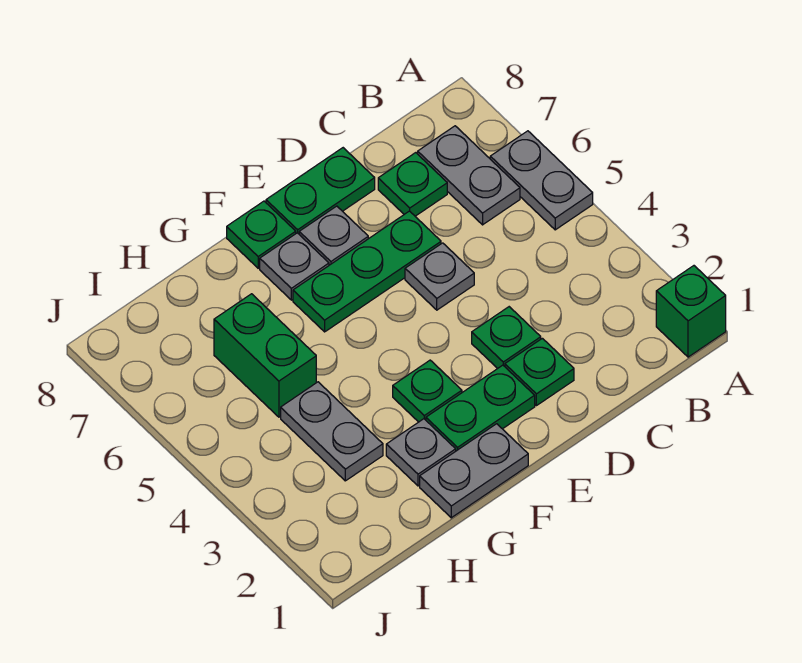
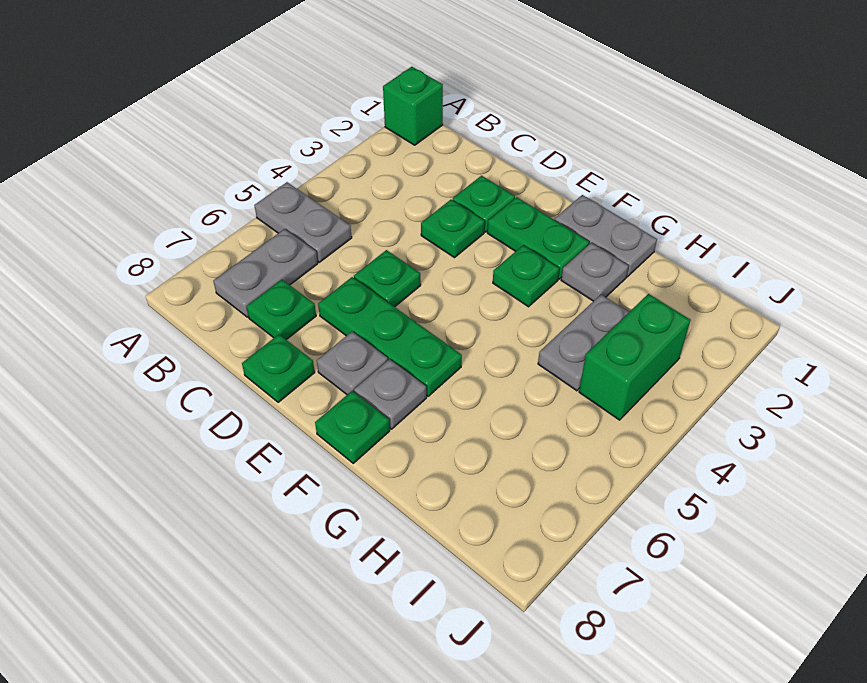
grey plate A5:A6 level 1 -> grey plate A5:B5 level 1
grey plate D5 level 1 -> green plate D5 level 1
green plate D8:E8 level 1 -> green plate D8 level 1
green brick H5:H6 level 1 -> green brick I3:I4 level 1

